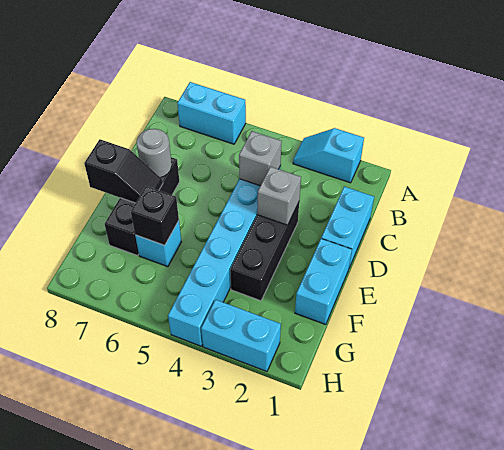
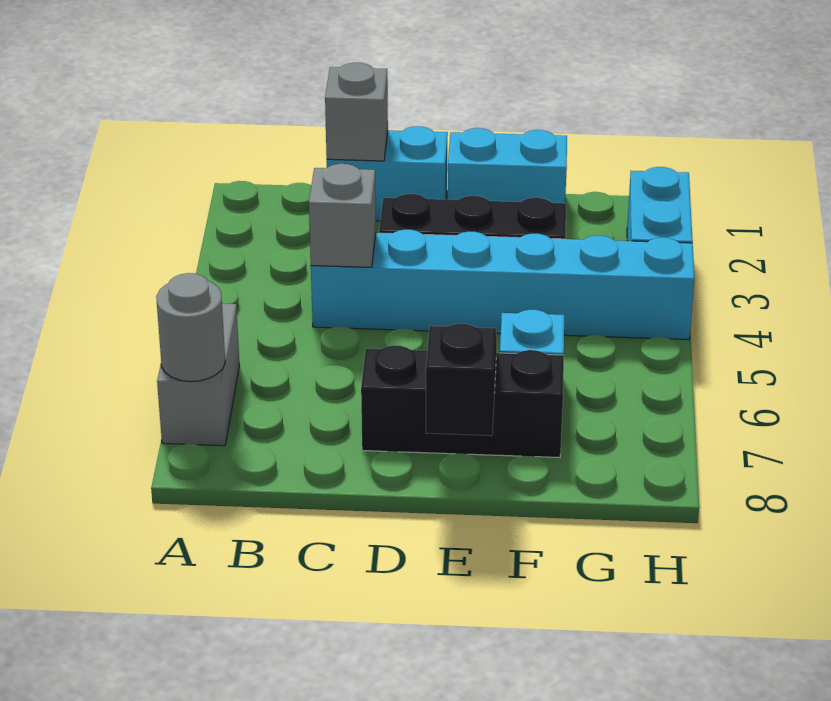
cyan slope A2:A3 level 1 top 2 -> none
cyan brick A6:A7 level 1 -> grey brick A6:A7 level 1
grey brick D3 level 2 -> grey brick C1 level 2
grey round brick D7 level 2 -> grey round brick A7 level 2
black brick F6 level 2 -> none

